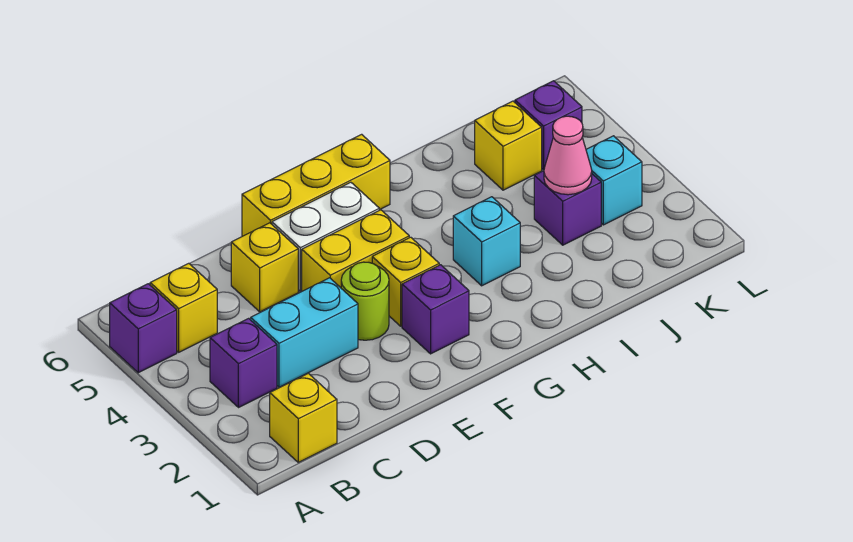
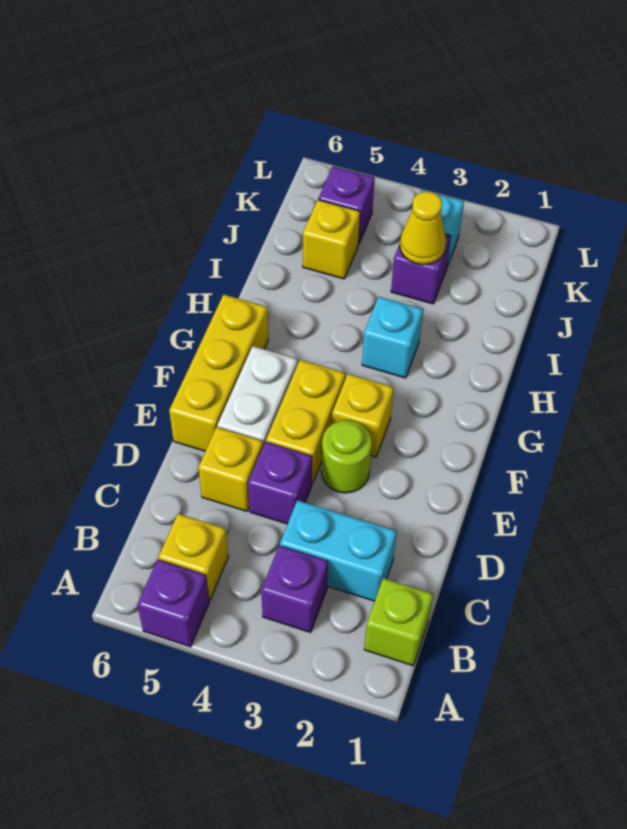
yellow brick B1 level 1 -> lime brick B1 level 1
cyan brick C3:D3 level 1 -> cyan brick C2:C3 level 1
purple brick F2 level 1 -> purple brick D4 level 1
pink cone J3 level 2 -> yellow cone J3 level 2

